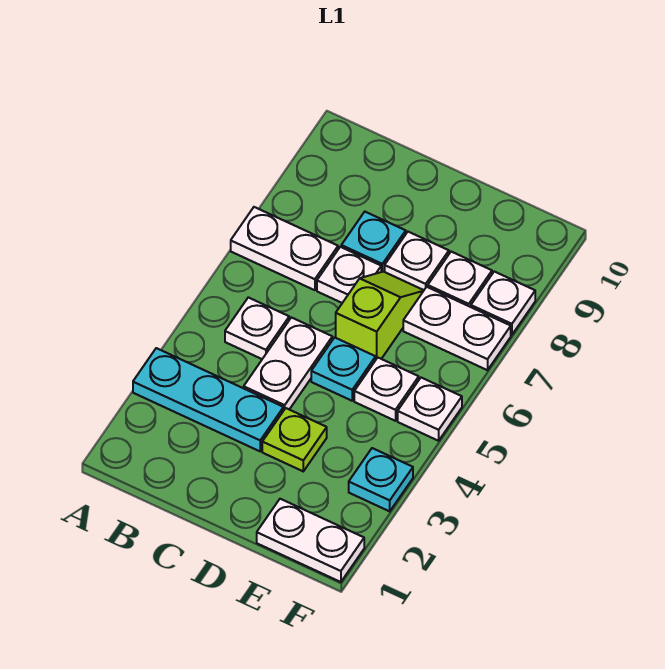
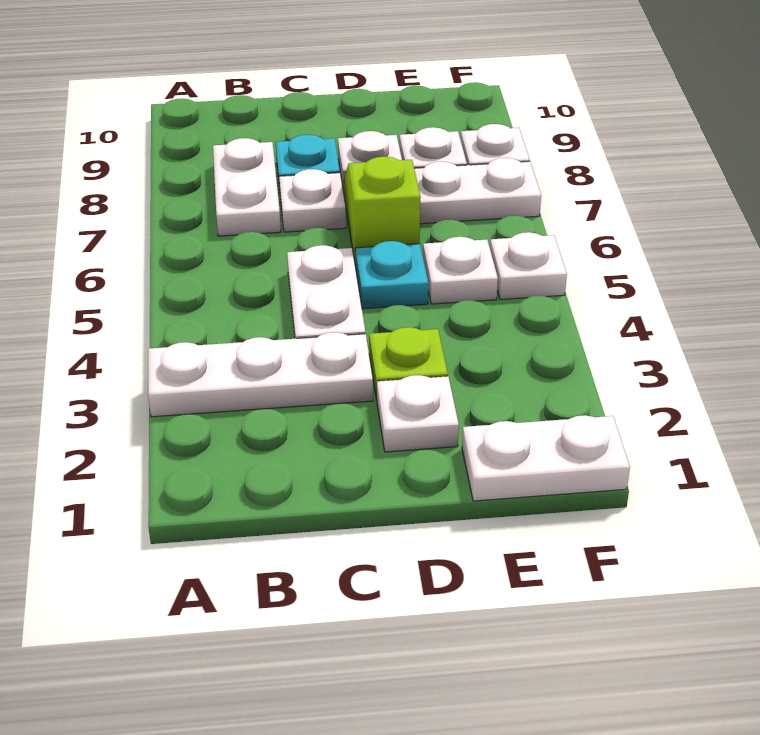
cyan plate A3:C3 level 1 -> white plate A3:C3 level 1
white plate A7:B7 level 1 -> white plate B7:B8 level 1
white plate B5 level 1 -> white plate D2 level 1
cyan plate F3 level 1 -> none

